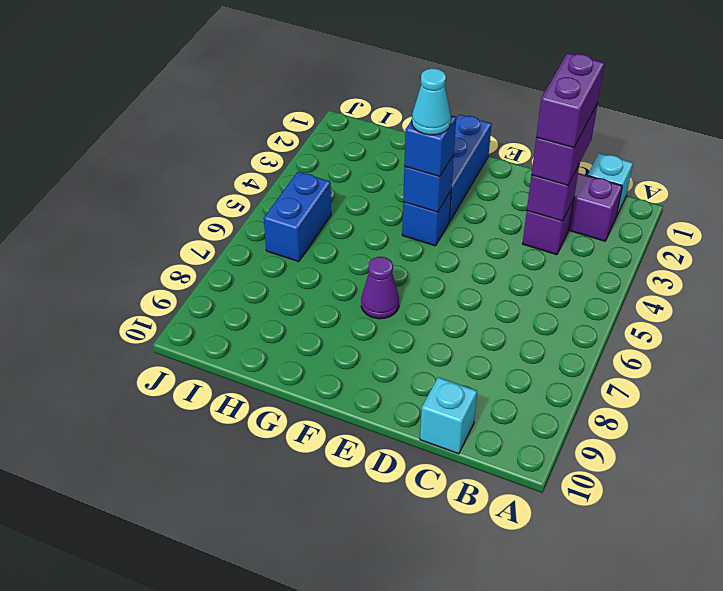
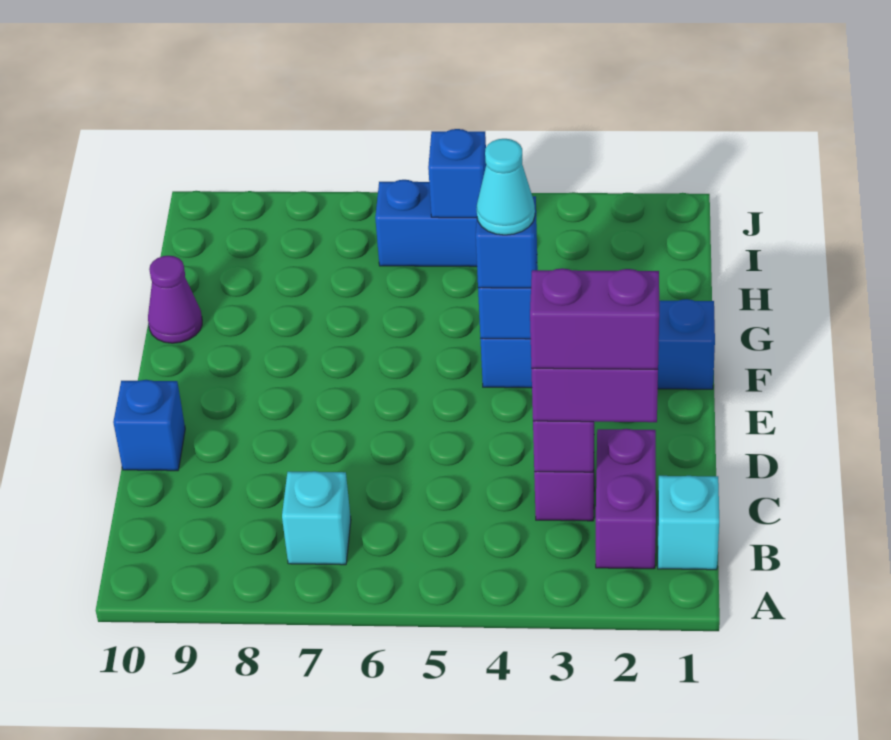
cyan brick C10 level 1 -> cyan brick B7 level 1
none -> blue brick D10 level 1
purple cone F7 level 1 -> purple cone G10 level 1
none -> blue brick I5 level 2

